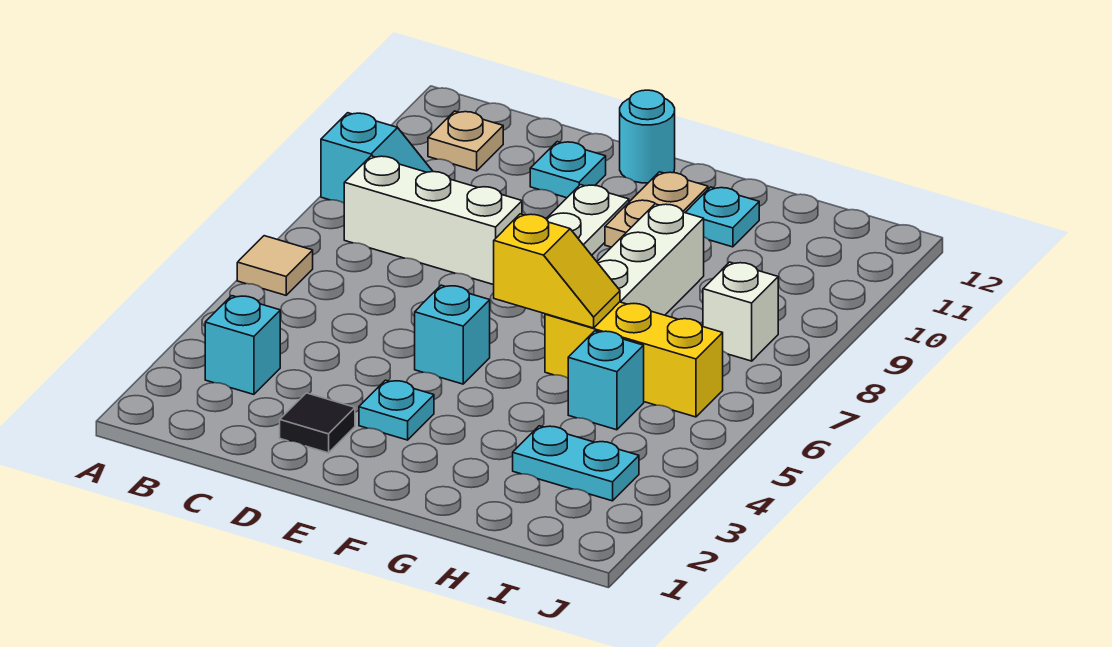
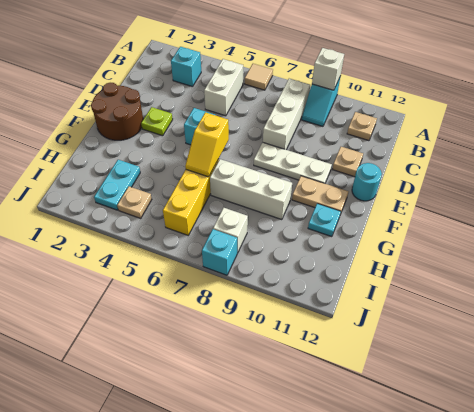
none -> white brick A9 level 2
none -> white brick B5:C5 level 1
black tile D2 level 1 -> none
cyan plate D11 level 1 -> tan plate D11 level 1
none -> brown round brick E1:F2 level 1
cyan plate E3 level 1 -> lime plate E3 level 1
cyan brick H5 level 1 -> cyan brick J8 level 1
none -> tan plate I4 level 1

